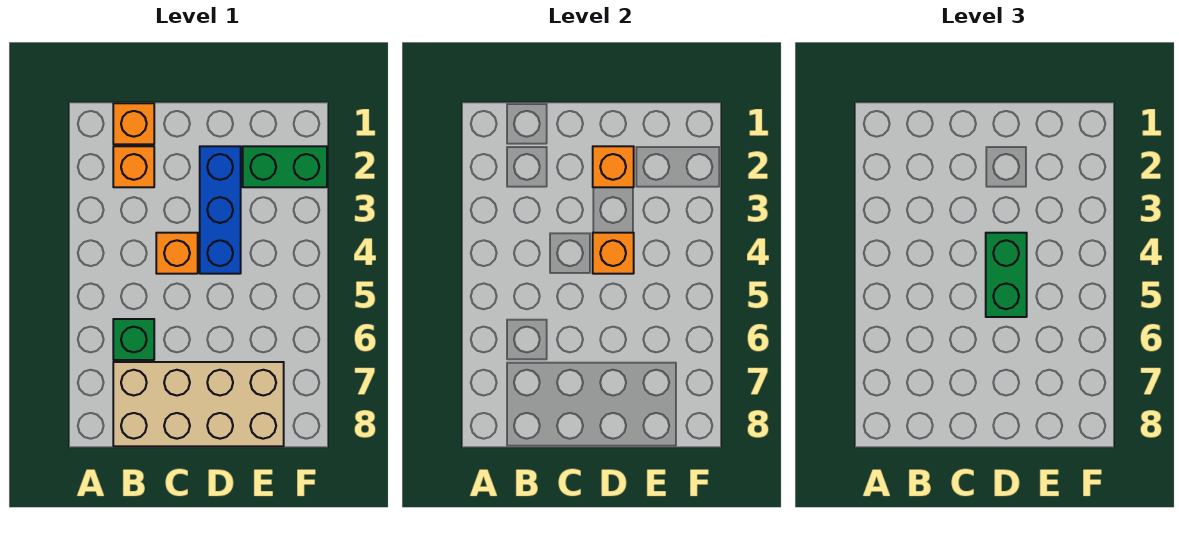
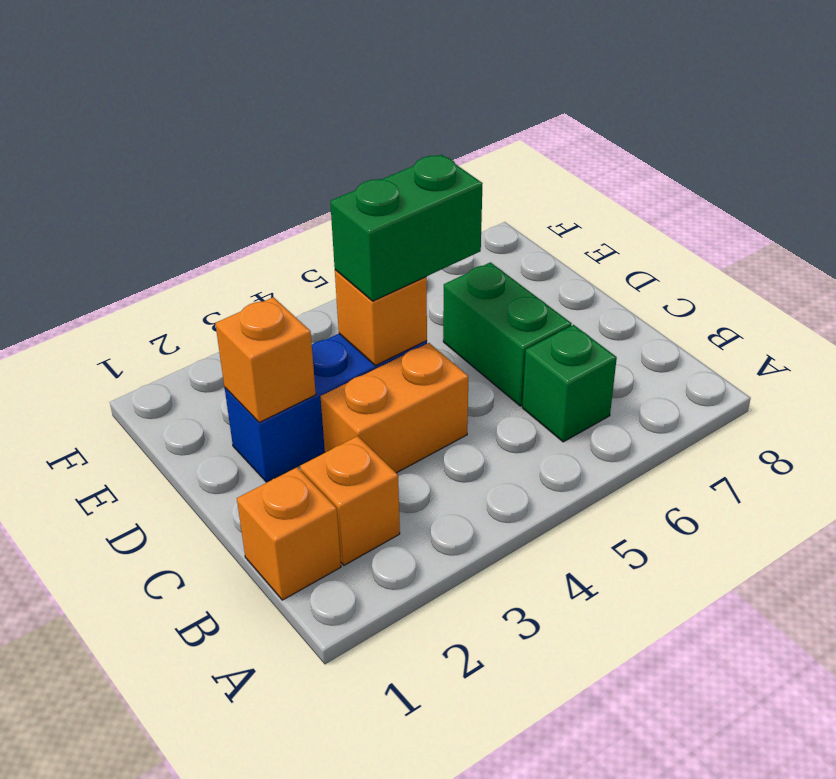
tan brick B7:E8 level 1 -> none
orange brick C4 level 1 -> orange brick C3:C4 level 1
green brick E2:F2 level 1 -> green brick C6:D6 level 1

